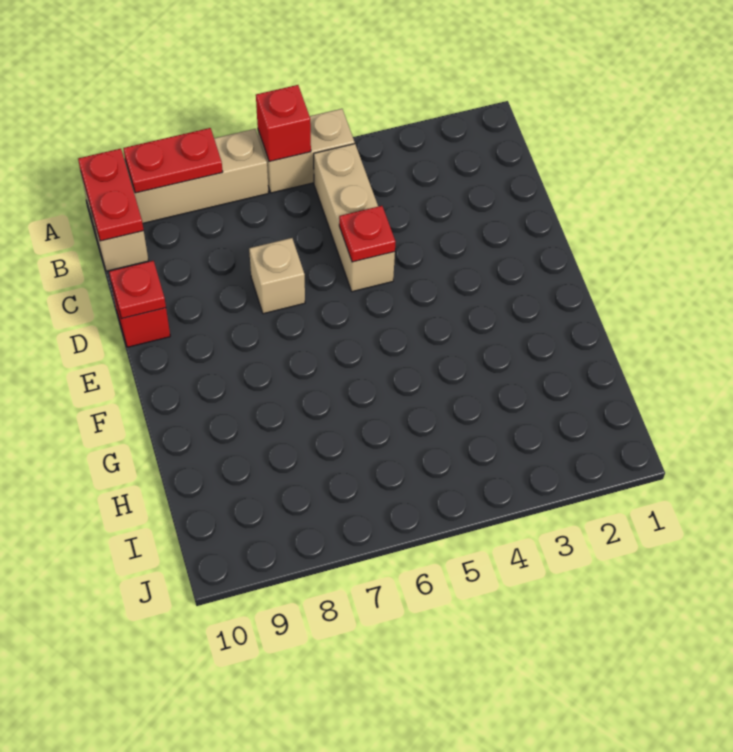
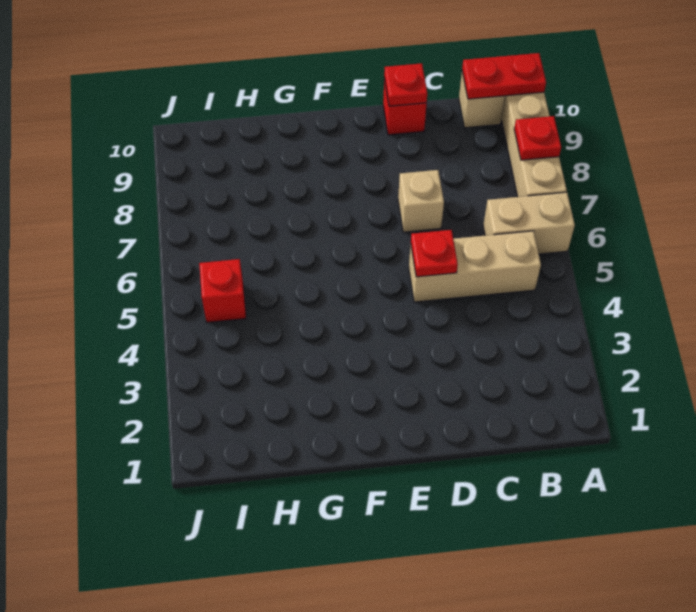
tan brick A5:A6 level 1 -> tan brick A6:B6 level 1
red brick A6 level 2 -> red brick I5 level 1
red plate A8:A9 level 2 -> red plate A8 level 2

